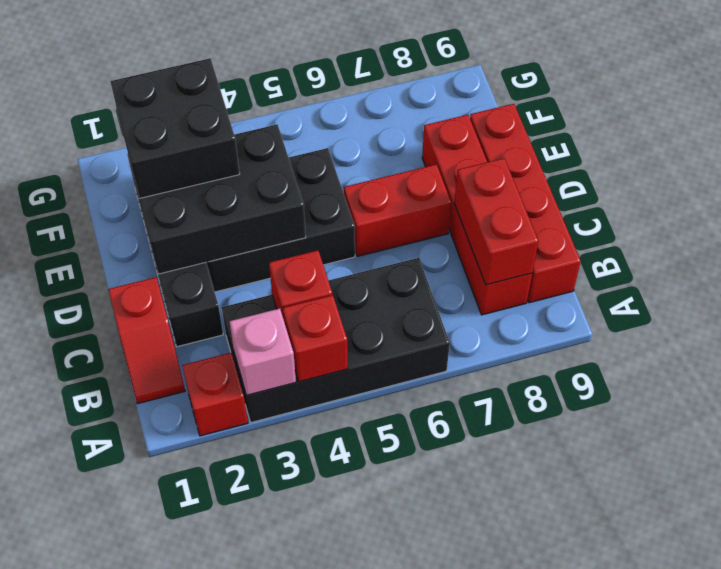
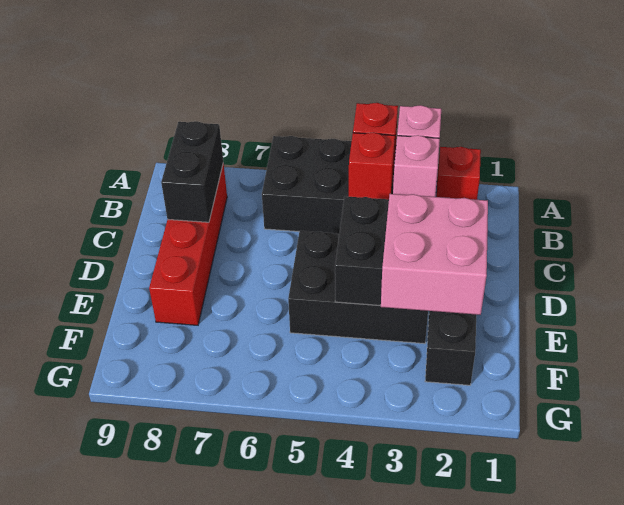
red slope B1:C1 level 1 top C -> none
none -> pink brick B3 level 2
red brick B8:C8 level 2 -> black brick B8:C8 level 2
red brick B9:E9 level 1 -> none
red brick D6:D7 level 1 -> none
black brick E2:F3 level 3 -> pink brick E2:F3 level 3

